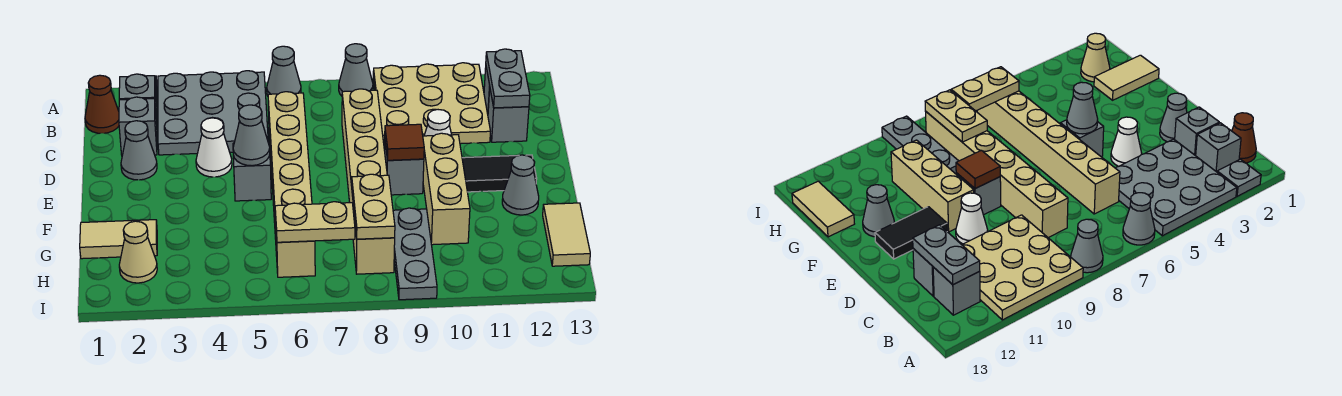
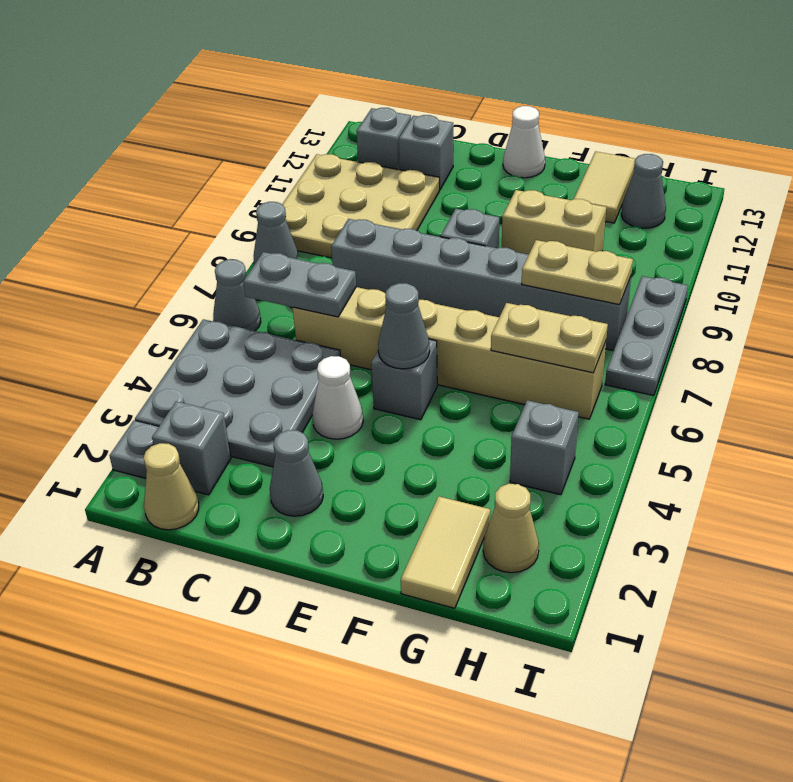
brown cone B1 level 1 -> tan cone B1 level 1
grey plate B12:C12 level 2 -> grey plate B6:C6 level 2
grey brick C2 level 1 -> grey brick H4 level 1
tan brick C8:H8 level 1 -> grey brick C8:H8 level 1
white cone D10 level 1 -> white cone E13 level 1
brown tile E9 level 2 -> none
tan brick E10:G10 level 1 -> tan brick F10:G10 level 1
black tile E11:E12 level 1 -> none
grey cone F12 level 1 -> grey cone H12 level 1
grey plate G9:I9 level 1 -> grey plate I7:I9 level 1
tan tile G13:H13 level 1 -> tan tile G12:G13 level 1
tan plate H6:H7 level 2 -> tan plate G6:H6 level 2

